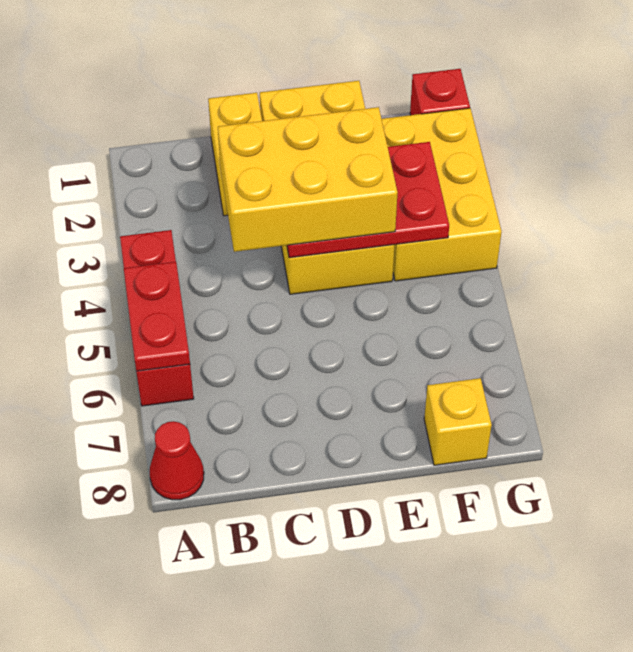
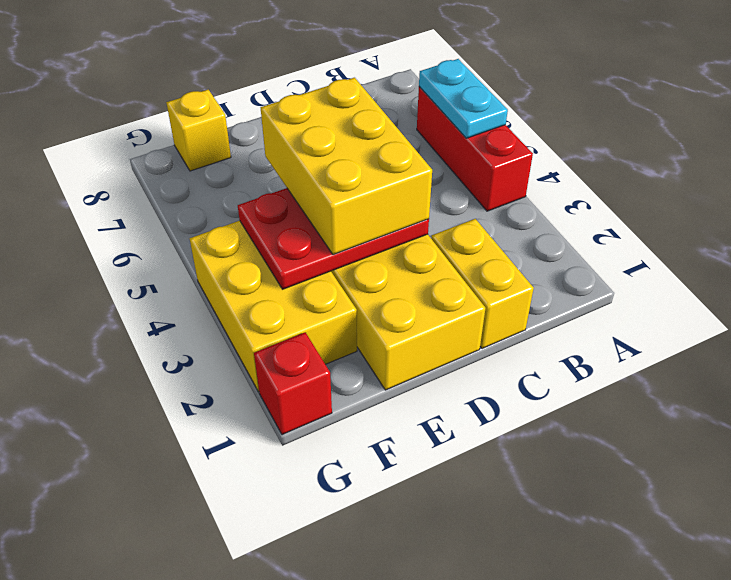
red plate A5:A6 level 2 -> cyan plate A5:A6 level 2
red cone A8 level 1 -> none
yellow brick C3:E4 level 3 -> yellow brick D3:E5 level 3

